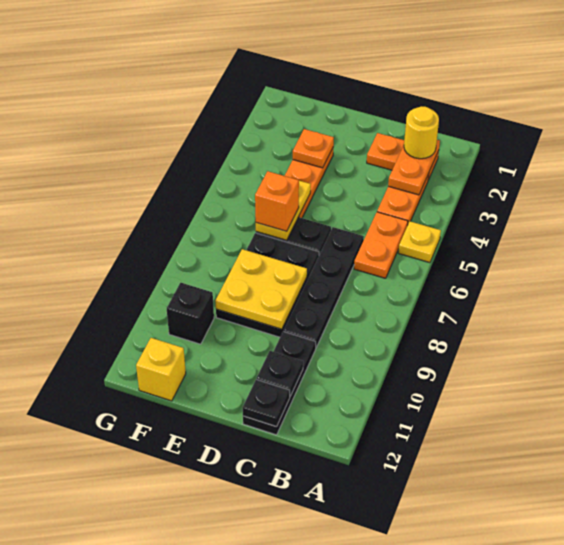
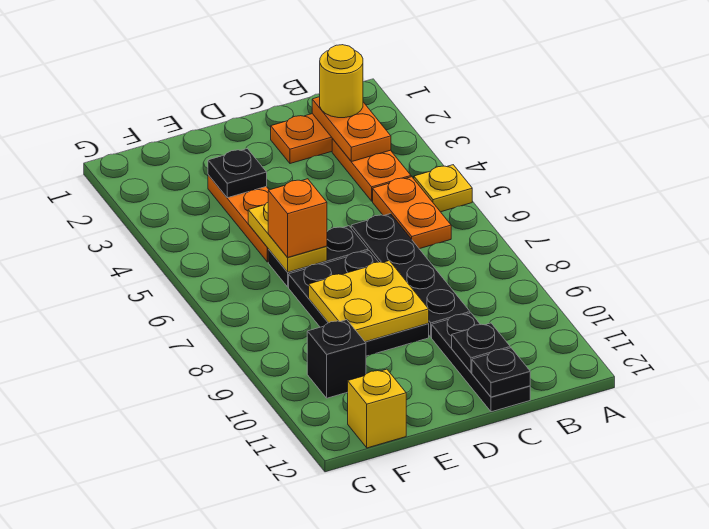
orange plate E3 level 2 -> black plate E3 level 2

